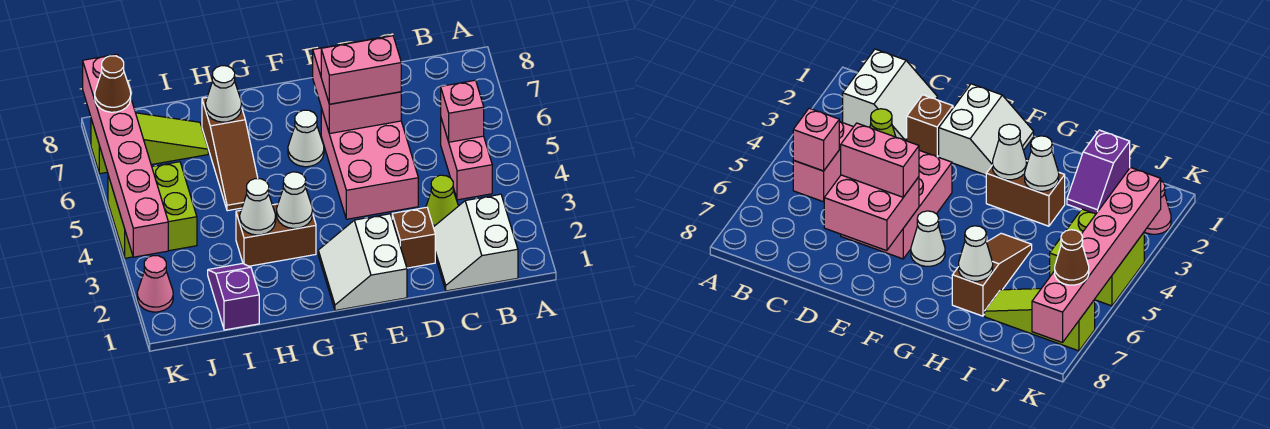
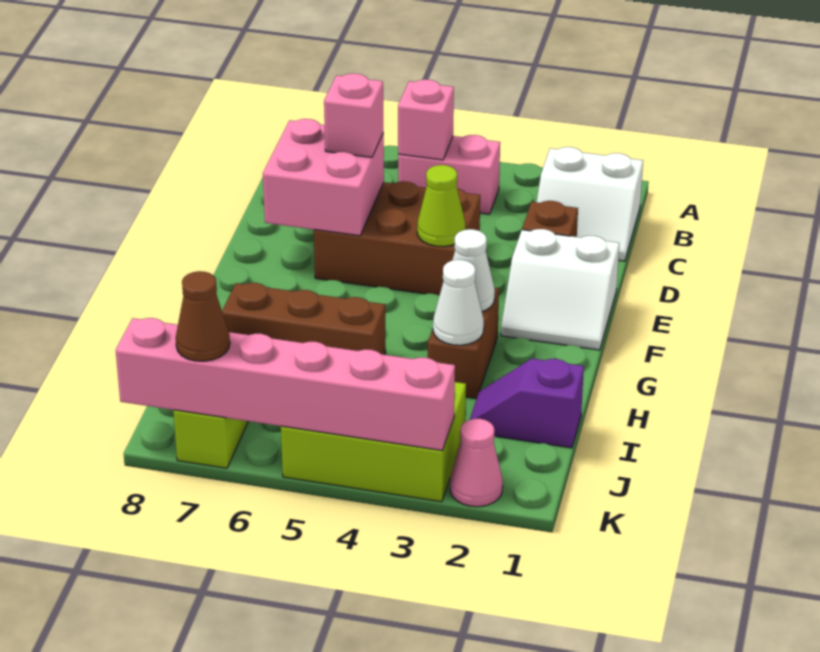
lime cone C3 level 1 -> lime cone E4 level 2
pink brick D4:E6 level 1 -> brown brick D4:E6 level 1
pink brick D6:E6 level 3 -> pink brick D6 level 3
white cone F6 level 1 -> none
brown slope H5:H7 level 1 top 7 -> brown brick H5:H7 level 1
white cone H7 level 2 -> none
lime brick J4:K5 level 1 -> lime brick J3:K5 level 1

